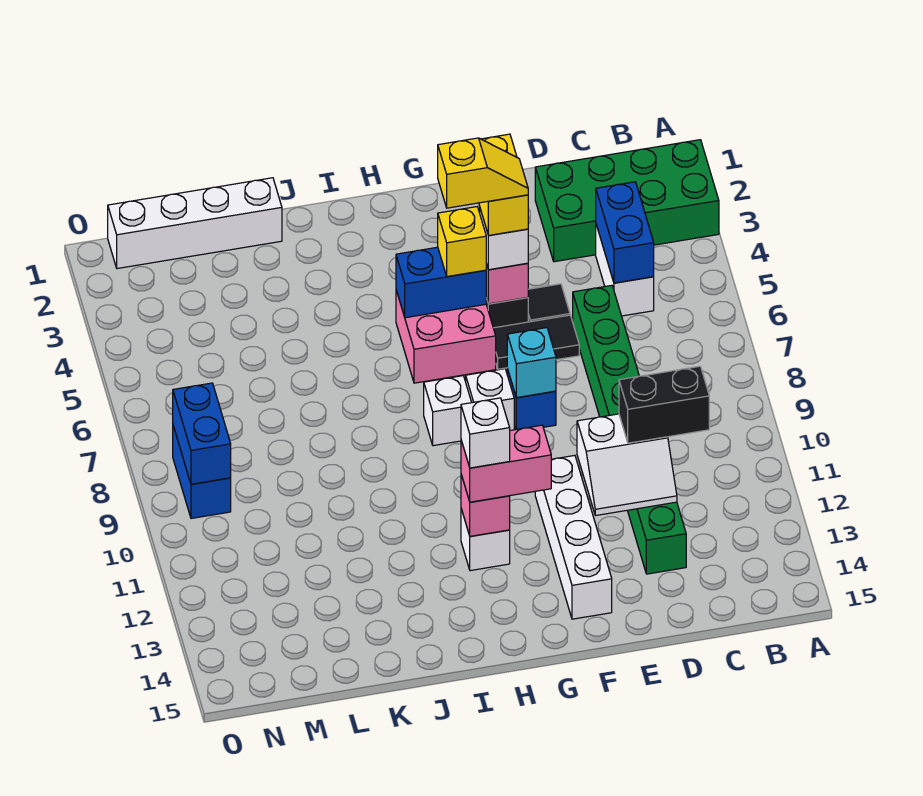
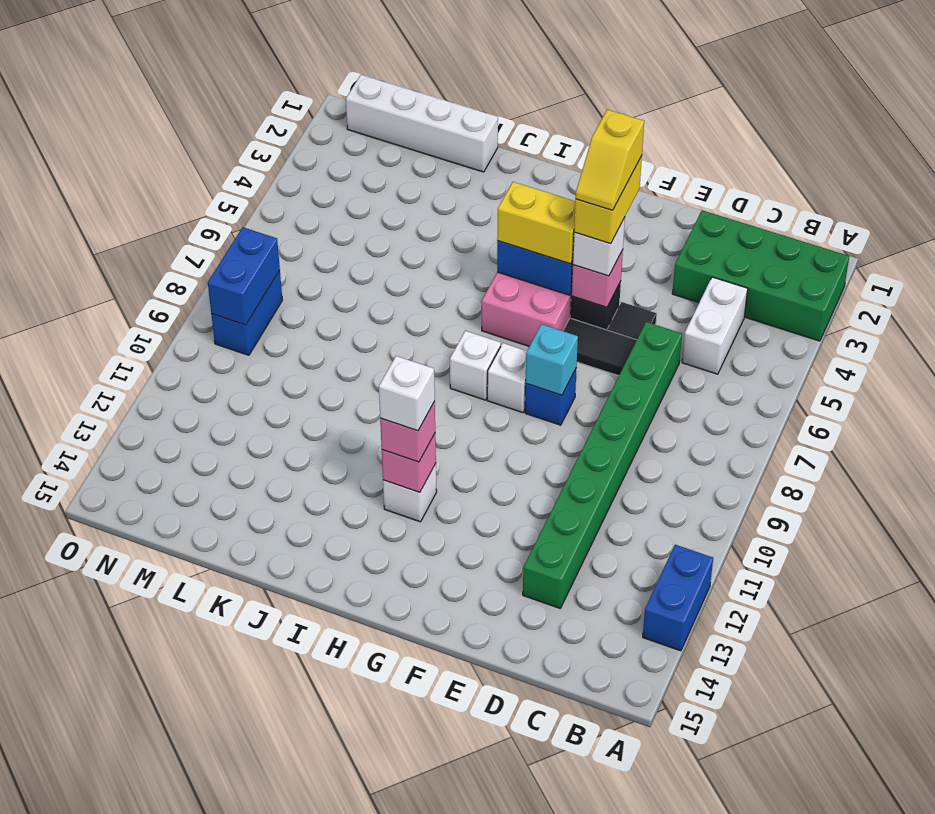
blue brick C4:C5 level 2 -> blue brick A12:A13 level 1
black brick C11:D11 level 3 -> none
white slope D11:E12 level 2 top 11 -> none
yellow slope F5:G5 level 5 top G -> yellow slope F4:F5 level 5 top 4
white brick F11:F14 level 1 -> none
yellow brick G5 level 3 -> yellow brick G5:H5 level 3
pink brick G12:H12 level 3 -> pink brick H12 level 3

